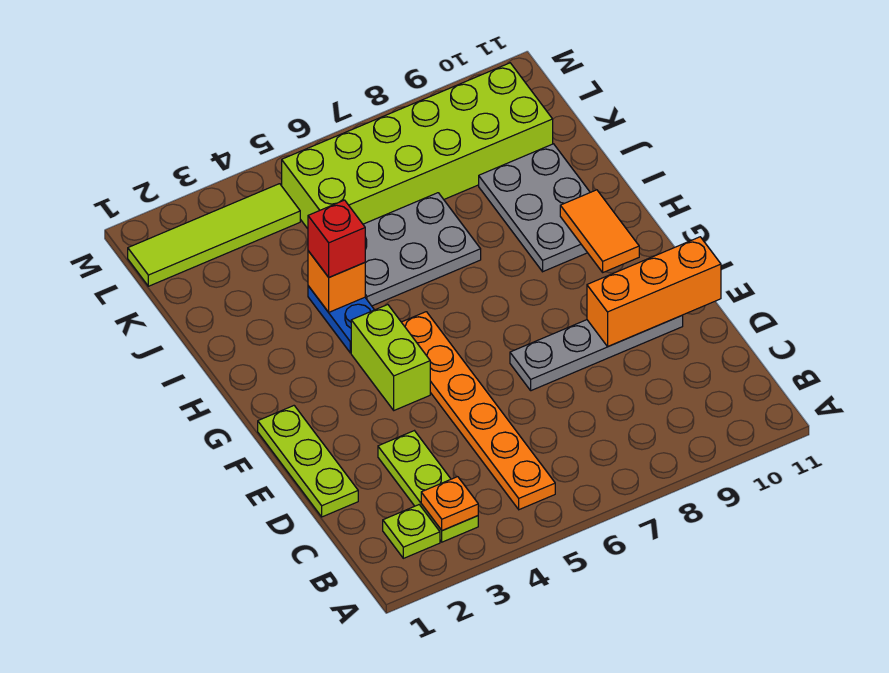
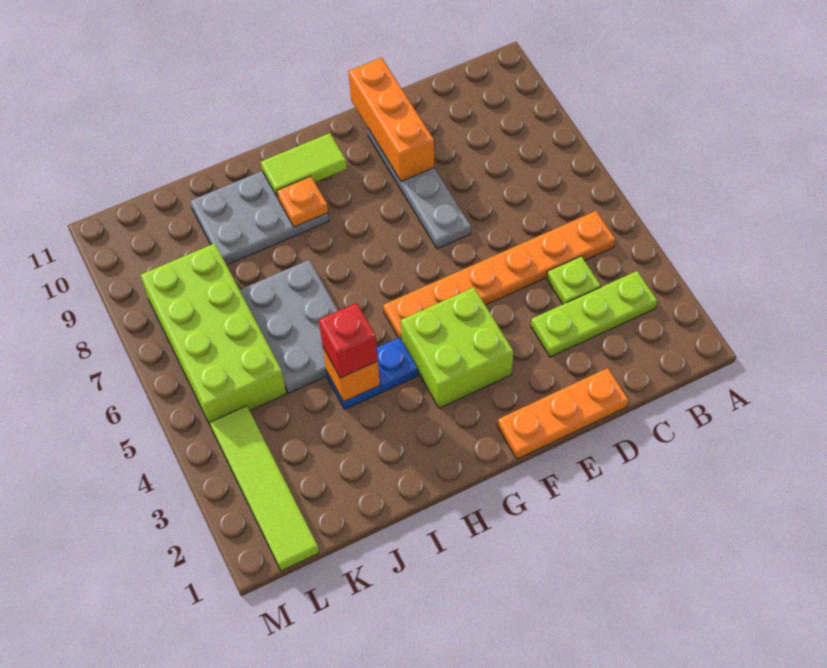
lime plate B2 level 1 -> lime plate C4 level 1
orange plate B3 level 2 -> orange plate H9 level 2
lime plate D1:F1 level 1 -> orange plate D1:F1 level 1
lime brick F4:G4 level 1 -> lime brick F3:G4 level 1
orange tile G10:H10 level 2 -> lime tile G10:H10 level 2
lime brick K5:L10 level 1 -> lime brick K5:L8 level 1

